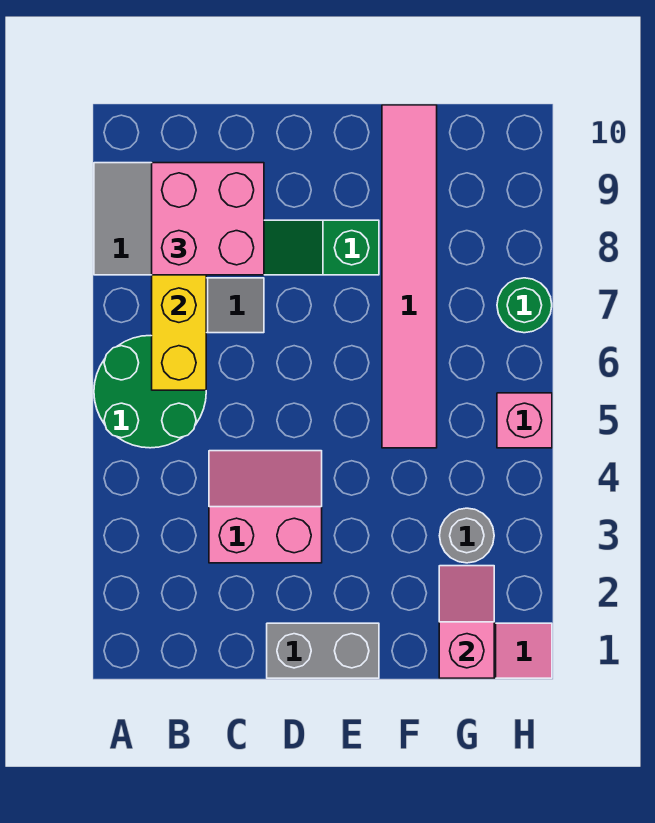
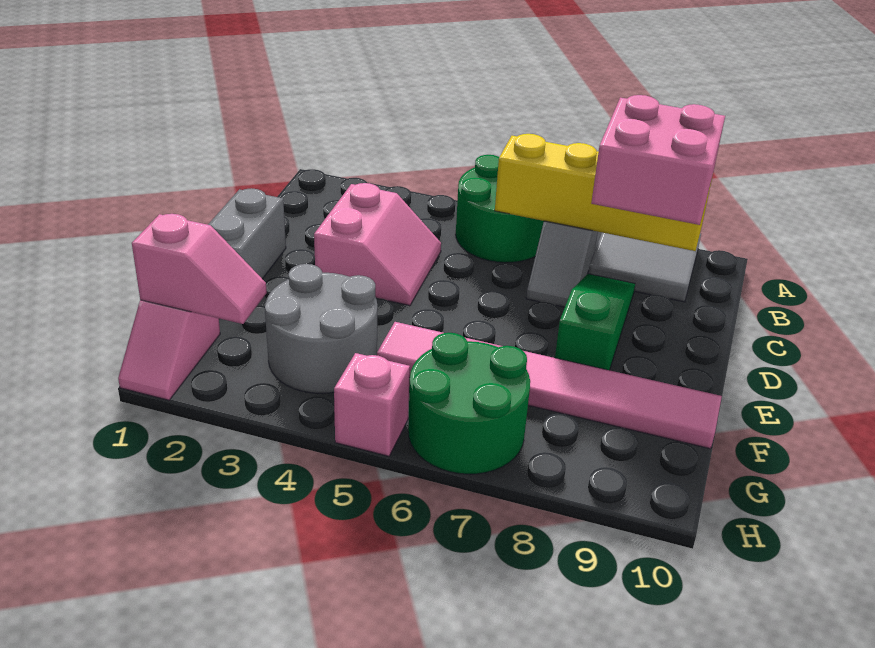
grey round brick G3 level 1 -> grey round brick F3:G4 level 1
green round brick H7 level 1 -> green round brick G6:H7 level 1

